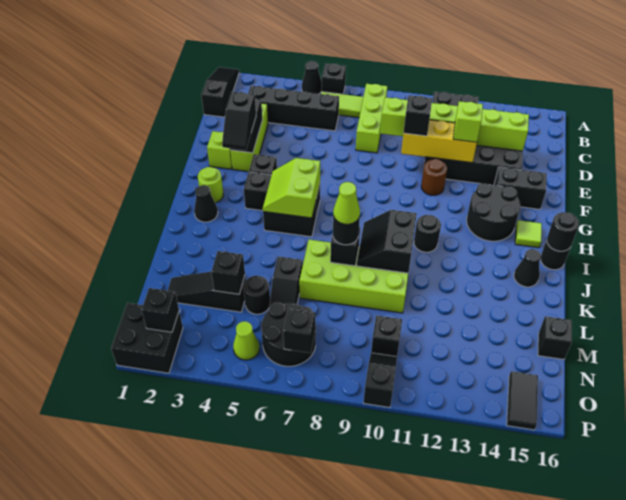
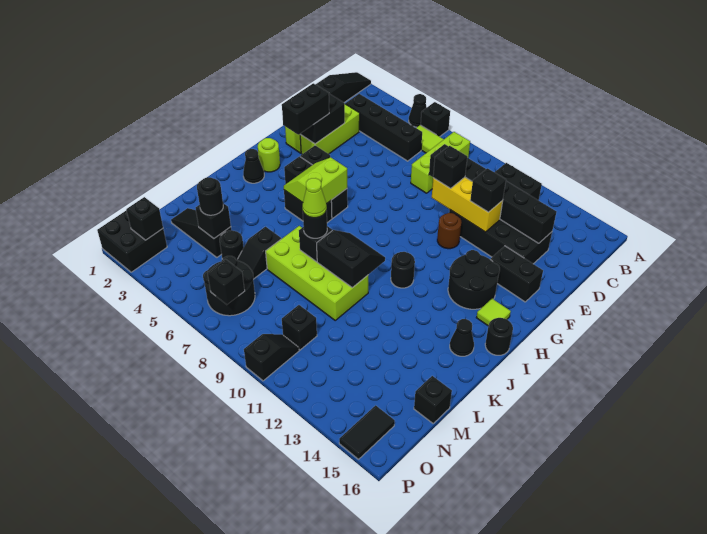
lime brick D9:D14 level 2 -> black brick D9:D14 level 2
lime brick E12 level 3 -> black brick E12 level 3
black slope F3:G3 level 3 top F -> black brick F3:G3 level 3
black round brick I16 level 2 -> black round brick M4 level 3
black slope J9:K10 level 2 top 10 -> black slope J9:K10 level 2 top K
lime cone O5 level 1 -> none

